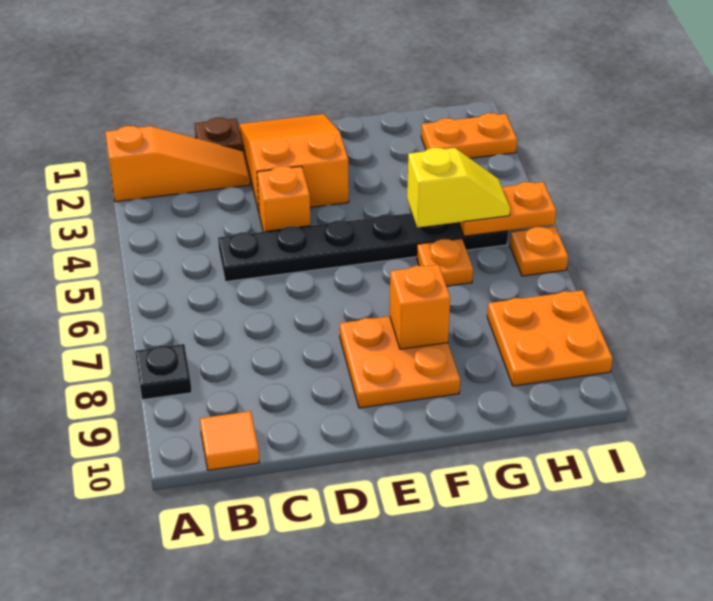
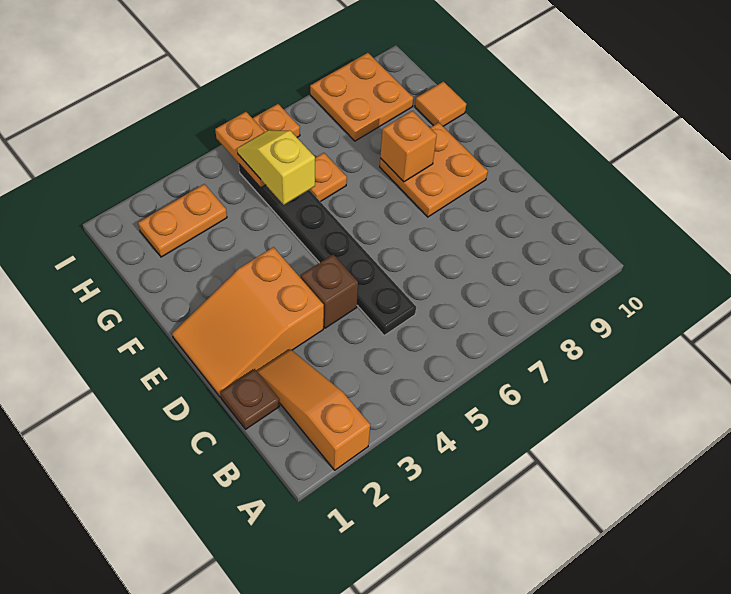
black plate A8 level 1 -> none
orange tile B10 level 1 -> orange tile G10 level 1
orange brick D4 level 1 -> brown brick D4 level 1
orange plate H2:I2 level 1 -> orange plate H2:H3 level 1

